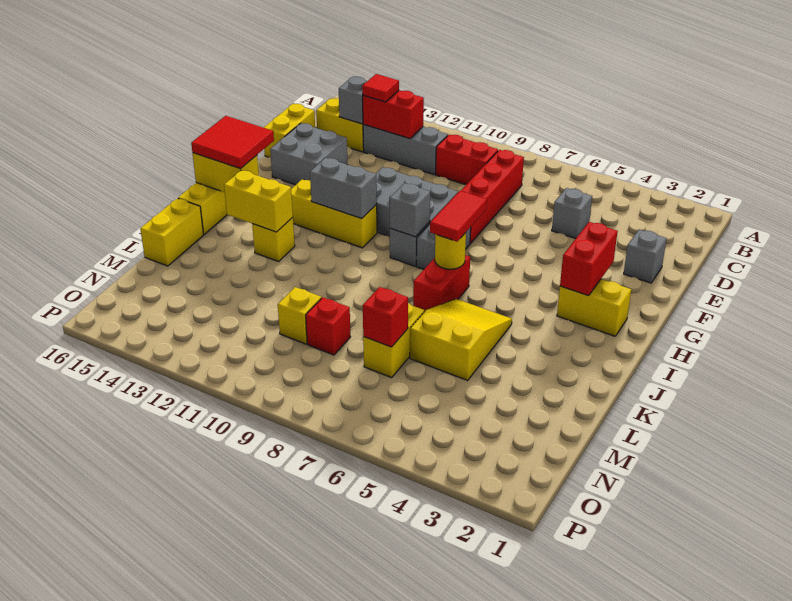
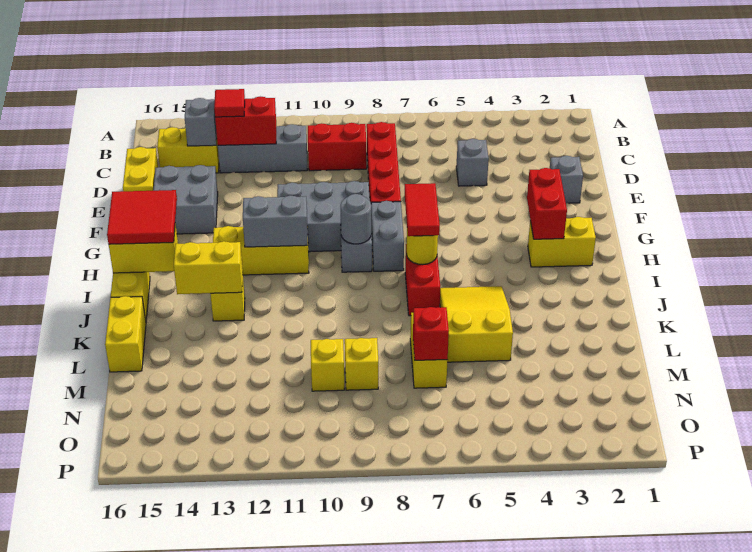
grey brick H9 level 2 -> grey round brick H9 level 2
red brick M9 level 1 -> yellow brick M9 level 1

